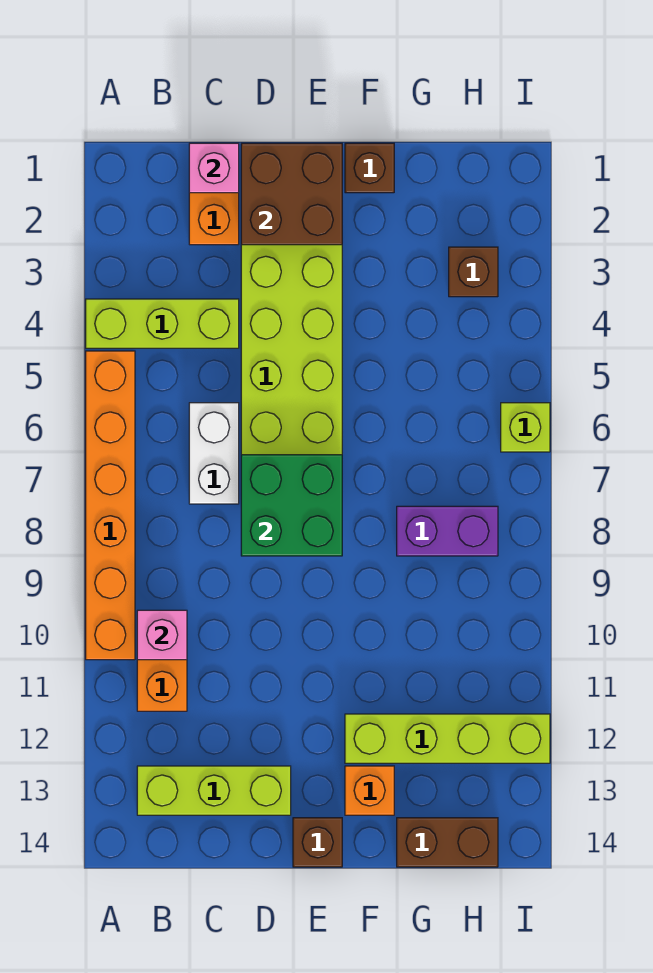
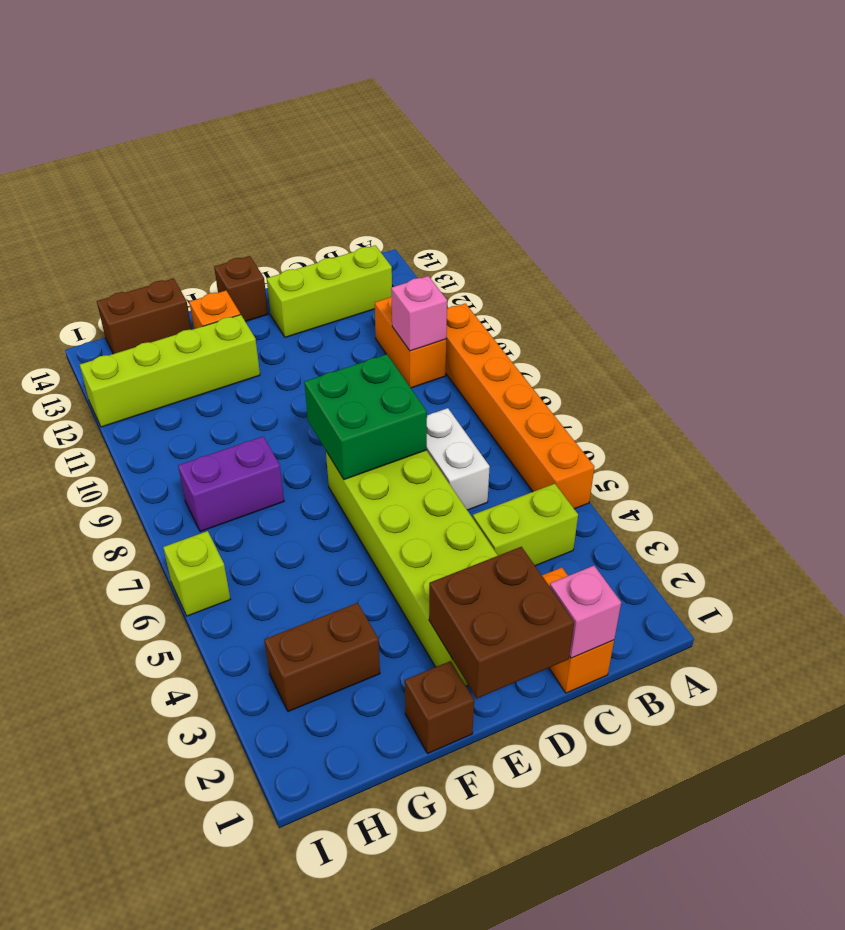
lime brick A4:C4 level 1 -> lime brick B4:C4 level 1
brown brick H3 level 1 -> brown brick G3:H3 level 1

